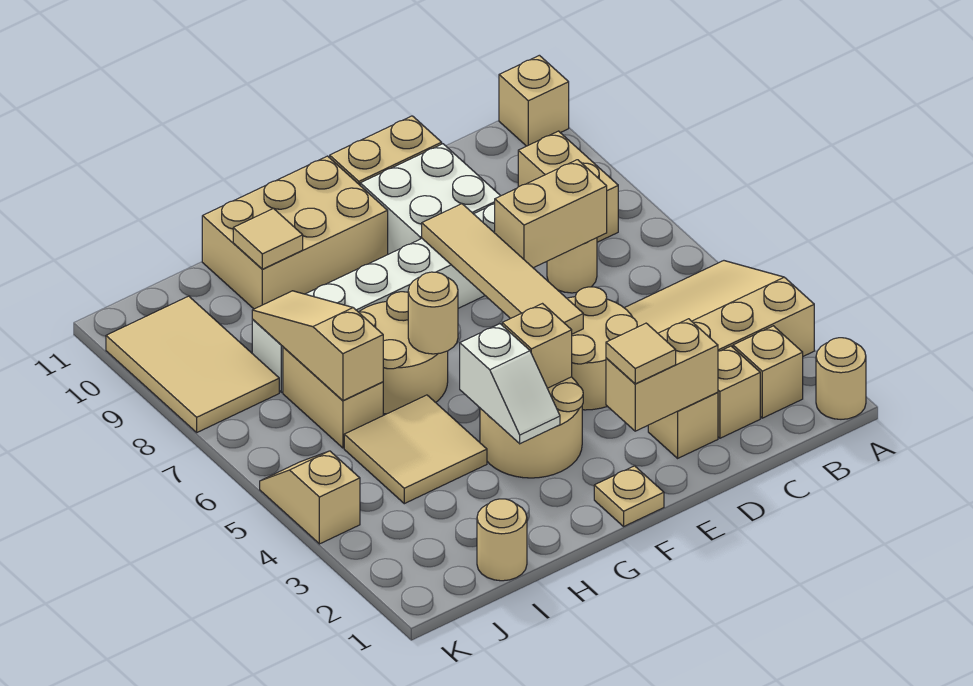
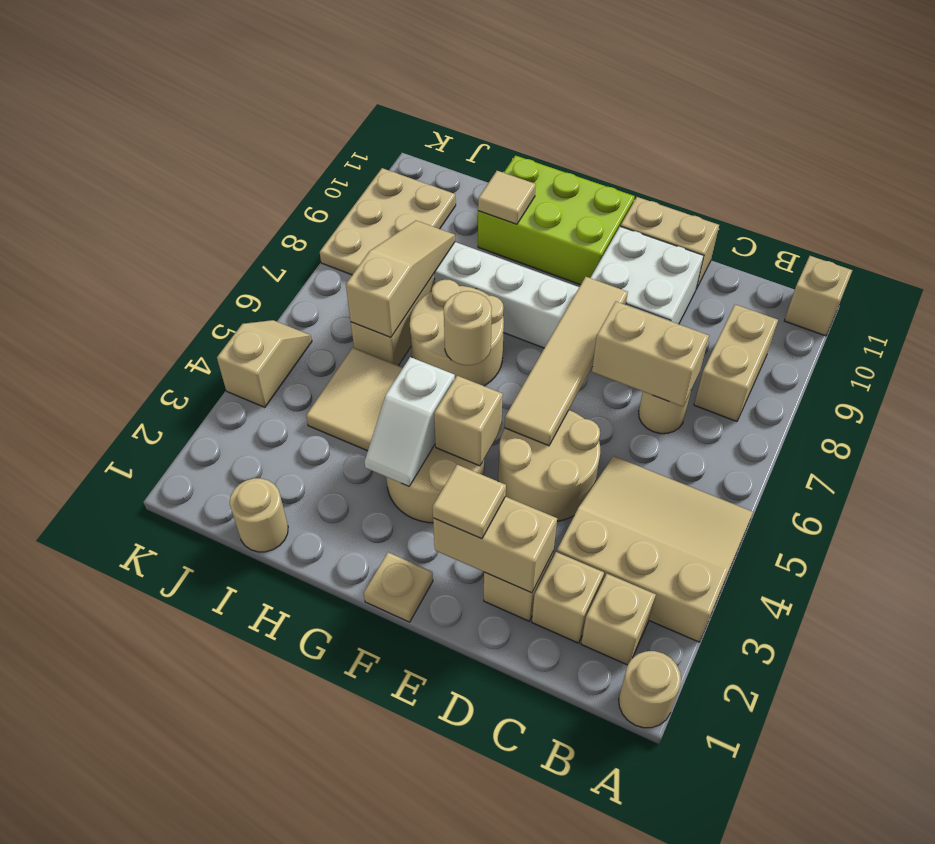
tan brick F10:H11 level 1 -> lime brick F10:H11 level 1
tan tile J8:K10 level 1 -> tan plate J8:K10 level 1

